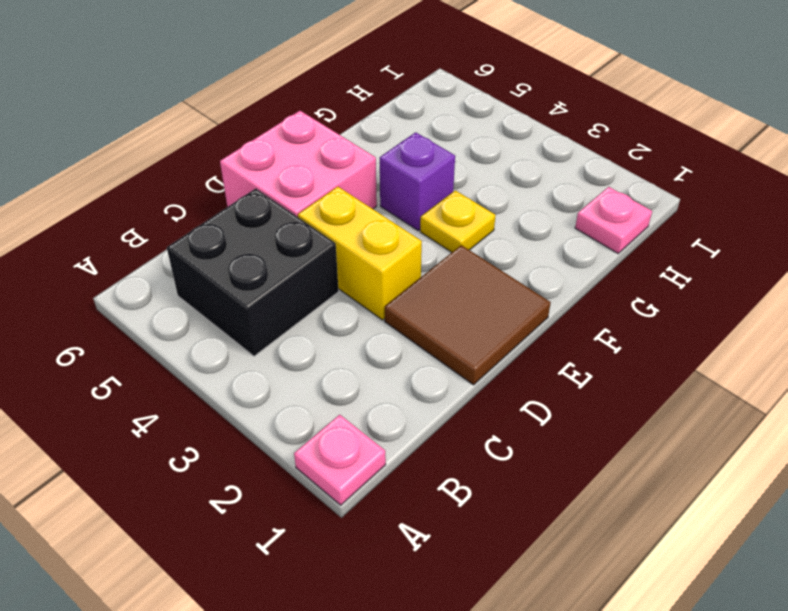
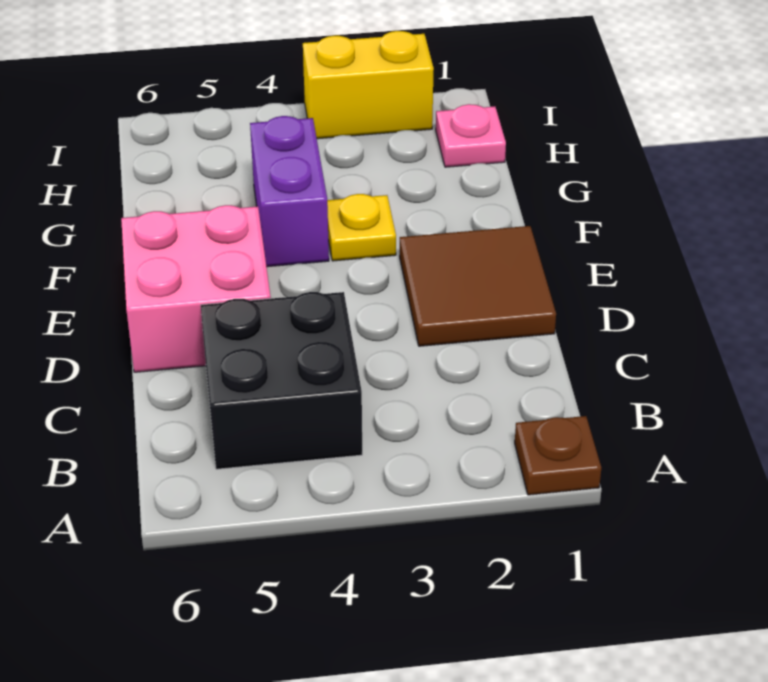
pink plate A1 level 1 -> brown plate A1 level 1
yellow brick D3:D4 level 1 -> yellow brick I2:I3 level 1
purple brick F4 level 1 -> purple brick F4:G4 level 1

